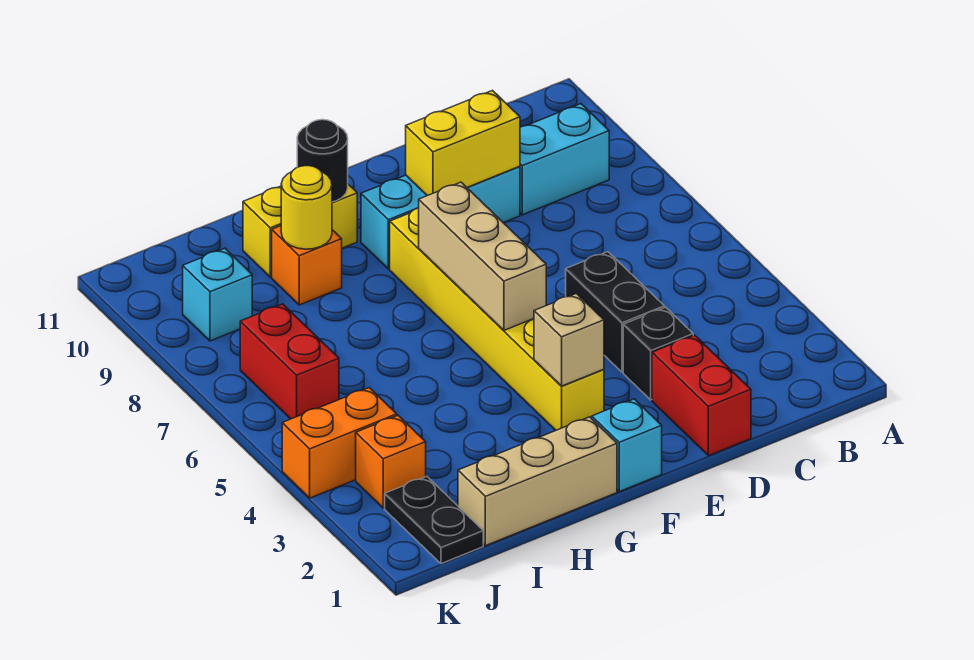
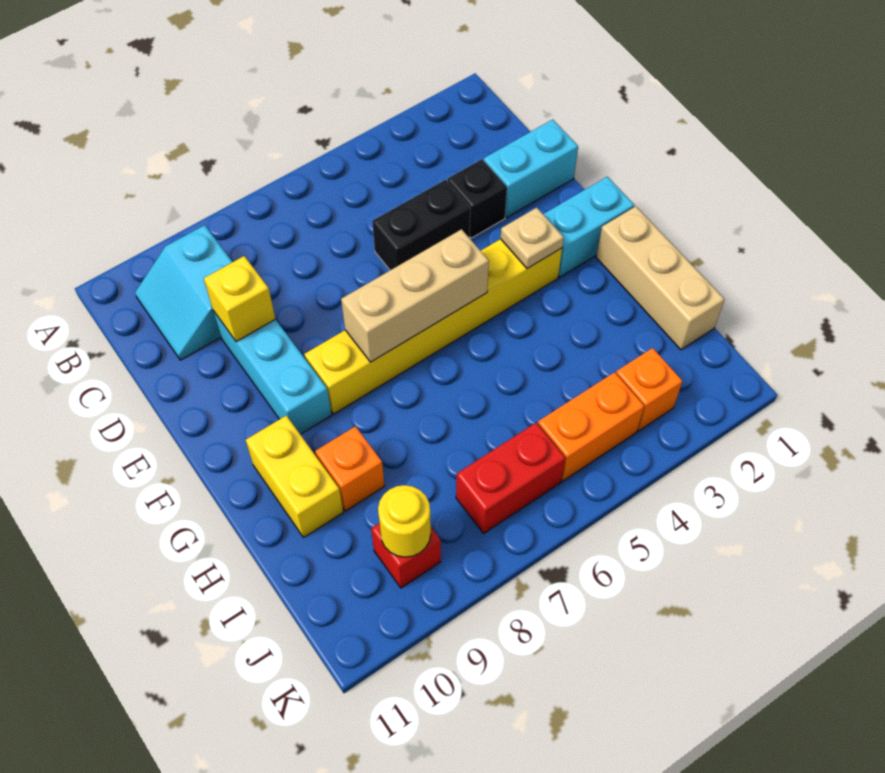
red brick D1:D2 level 1 -> cyan brick D1:D2 level 1
yellow brick D9:E9 level 2 -> yellow brick D9 level 2
cyan brick F1 level 1 -> cyan brick F1:F2 level 1
tan brick F3 level 2 -> tan plate F3 level 2
black round brick G10 level 2 -> none
yellow round brick H9 level 2 -> yellow round brick J9 level 2
black plate J1:J2 level 1 -> none
orange brick J4:K4 level 1 -> orange brick J4:J5 level 1
cyan brick J9 level 1 -> red brick J9 level 1

